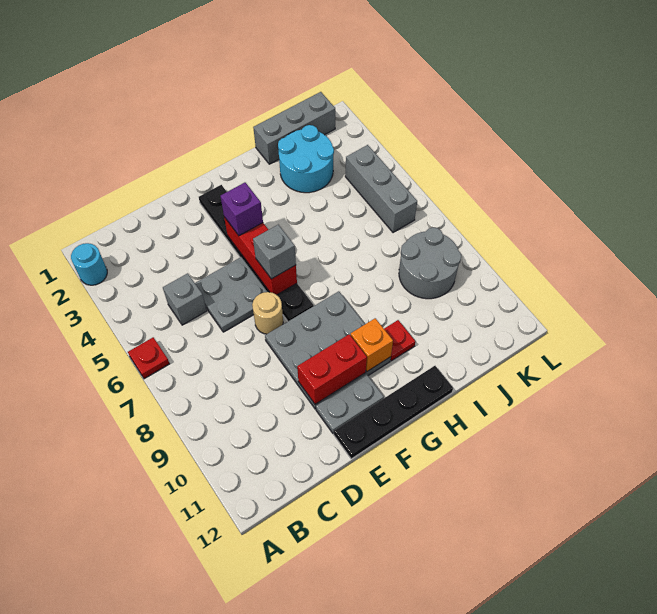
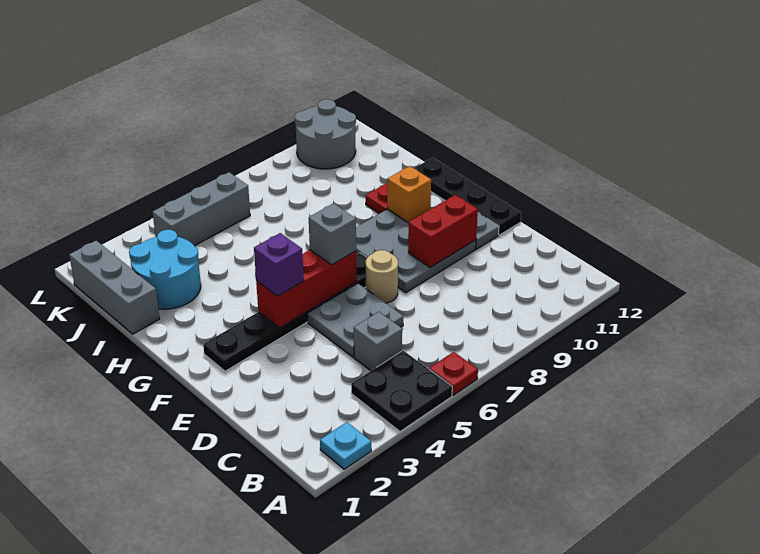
cyan round brick A2 level 1 -> cyan plate A2 level 1
none -> black plate A4:B5 level 1
red brick E10:F10 level 2 -> red brick E9:E10 level 2
grey round brick J8:K9 level 1 -> grey round brick K10:L11 level 1

